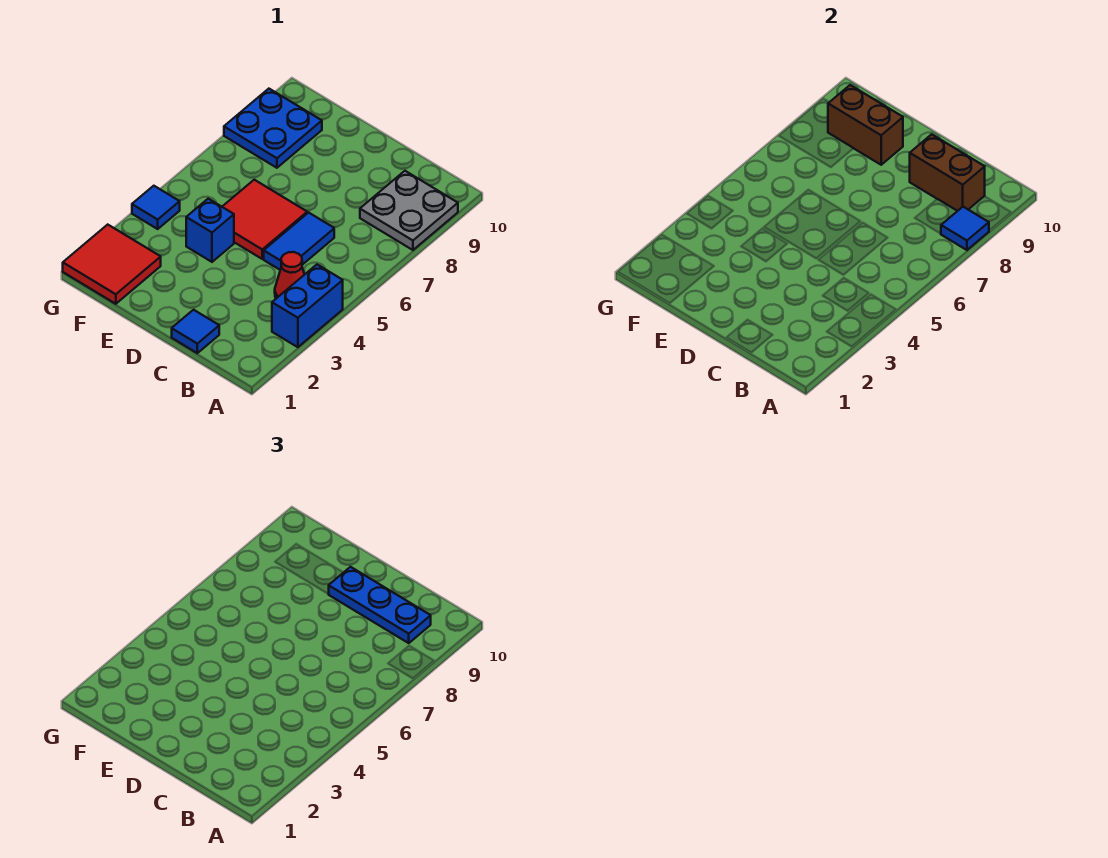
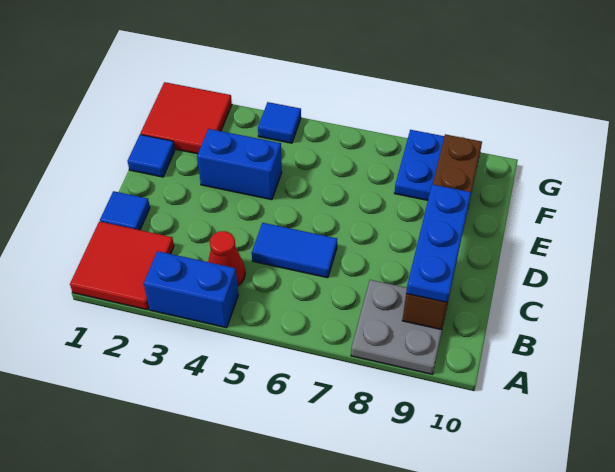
blue tile A8 level 2 -> blue tile E1 level 1
red tile D5:E6 level 1 -> red tile A1:B2 level 1
blue brick E4 level 1 -> blue brick E3:E4 level 1

